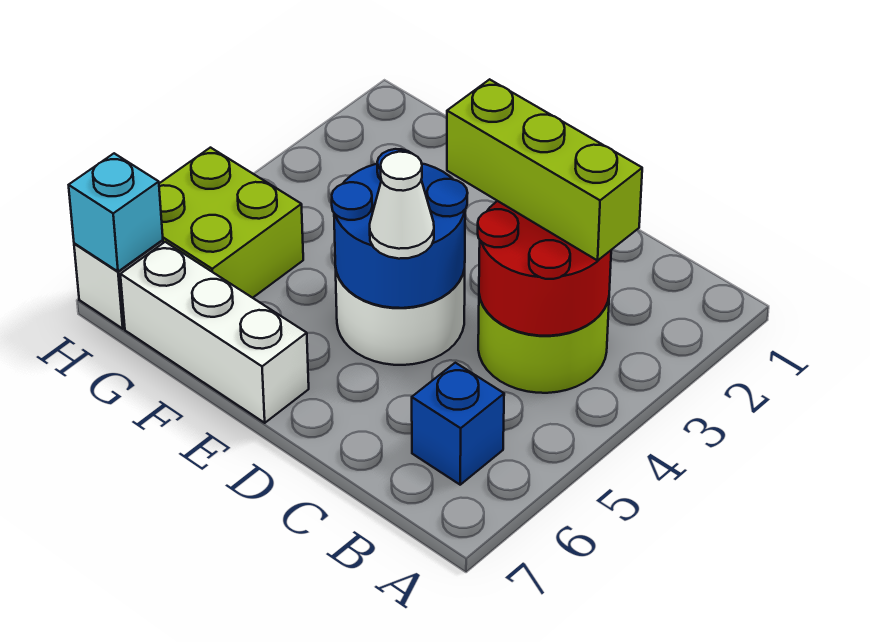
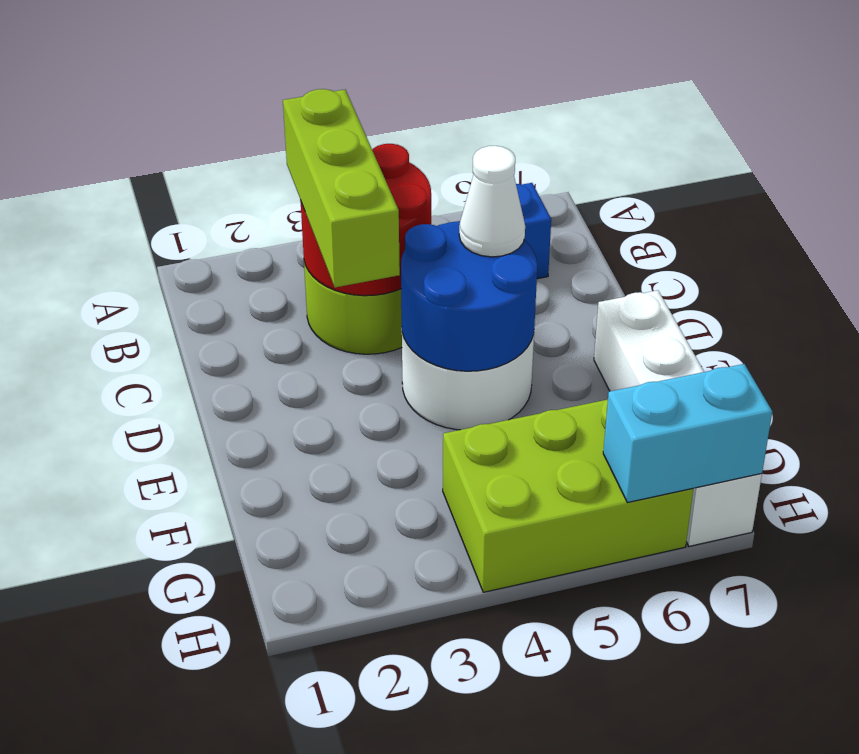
lime brick G5:H6 level 1 -> lime brick G4:H6 level 1
cyan brick H7 level 2 -> cyan brick H6:H7 level 2

